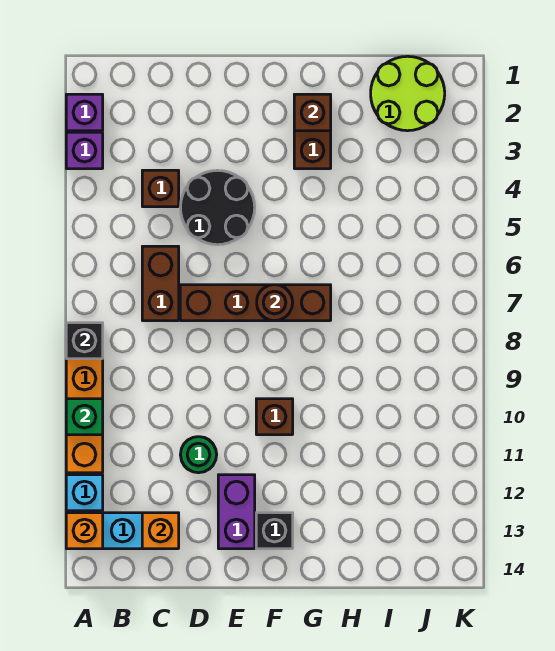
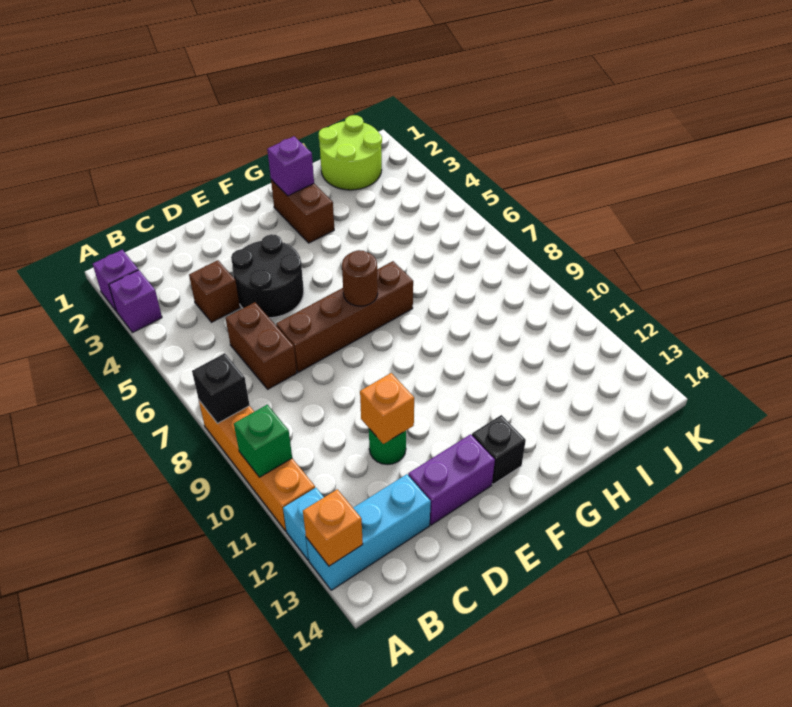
orange brick C13 level 2 -> orange brick D11 level 2
purple brick E12:E13 level 1 -> purple brick D13:E13 level 1
brown brick F10 level 1 -> none
brown brick G2 level 2 -> purple brick G2 level 2

